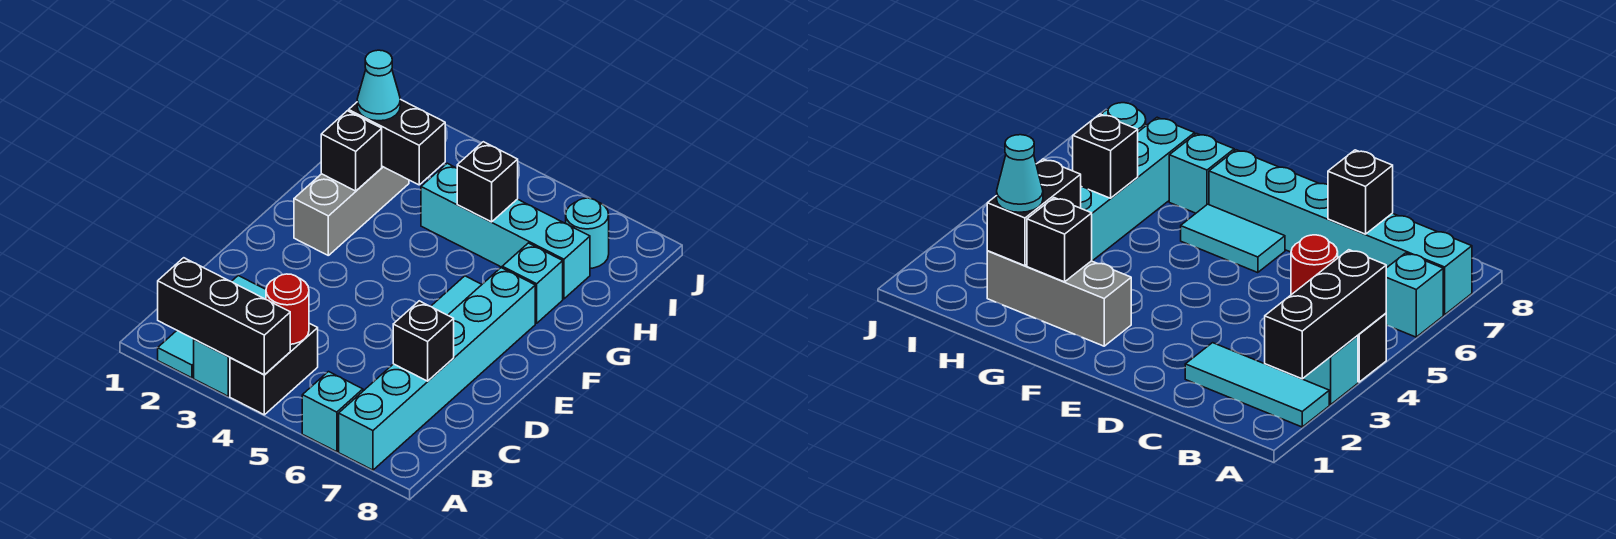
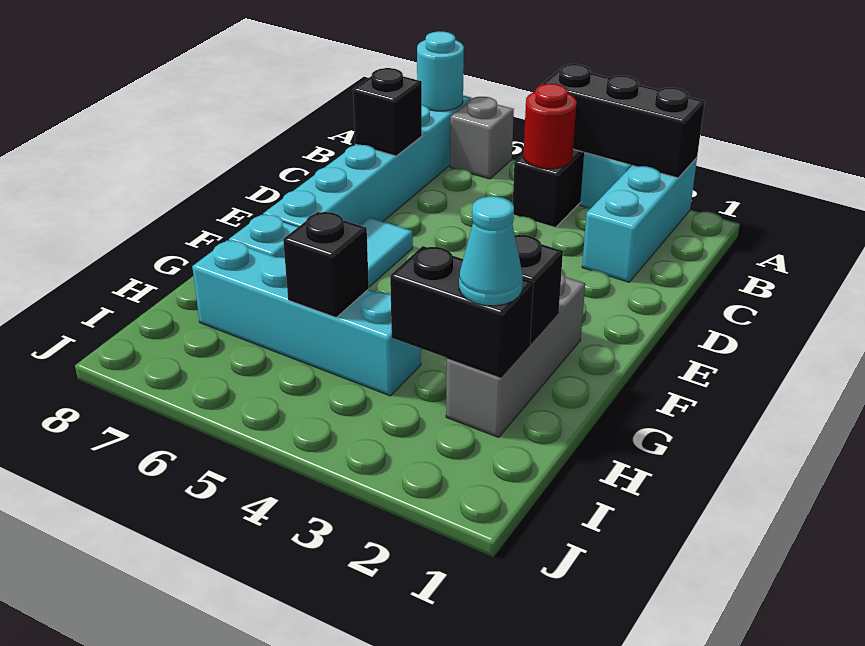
cyan tile A2:C2 level 1 -> cyan brick A2:C2 level 1
cyan brick A6 level 1 -> grey brick A6 level 1
cyan round brick I7 level 1 -> cyan round brick A7 level 2

